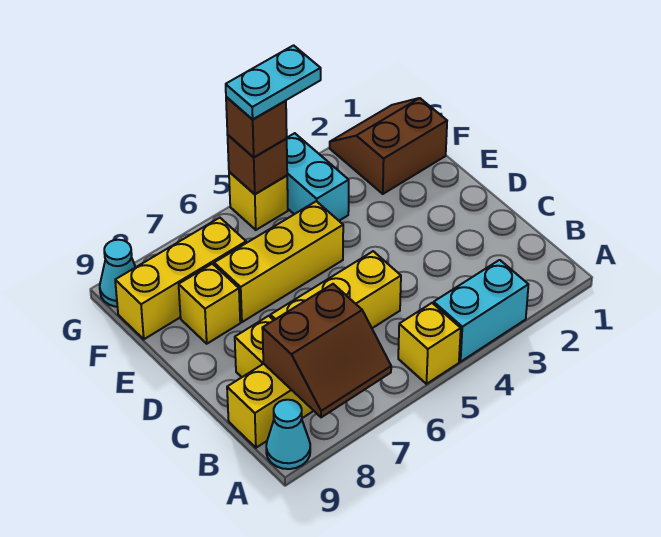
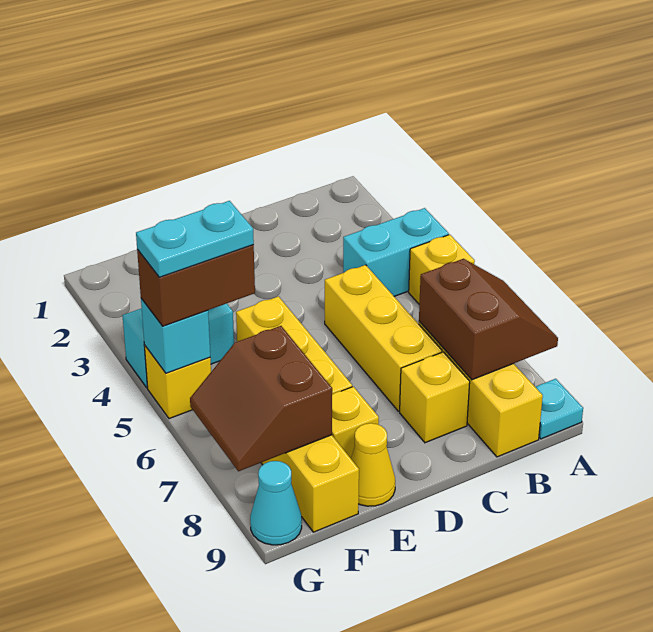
cyan brick A3:A4 level 1 -> cyan brick A4:B4 level 1
cyan cone A9 level 1 -> cyan plate A9 level 1
none -> yellow cone E9 level 1
brown slope F1:G2 level 1 top F -> brown slope F7:G8 level 2 top F
cyan plate G4:G5 level 4 -> cyan plate F5:G5 level 4
brown brick G5 level 2 -> cyan brick G5 level 2
brown brick G5 level 3 -> brown brick F5:G5 level 3

